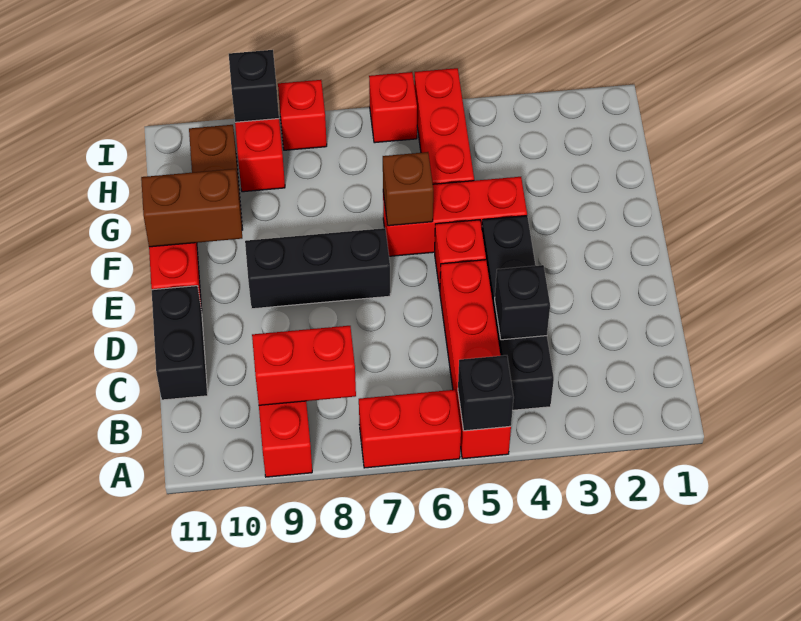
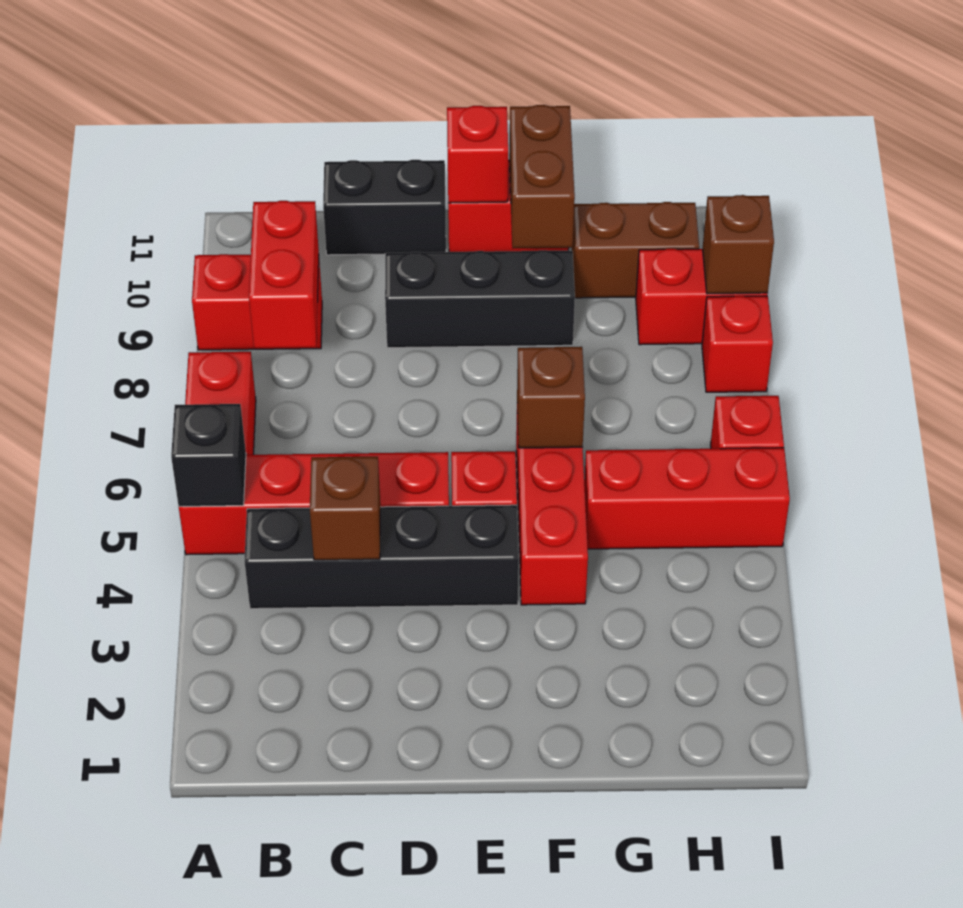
black brick C4 level 2 -> brown brick C4 level 2
black brick E7:E9 level 1 -> black brick D9:F9 level 1
none -> red brick E11 level 2
black brick I9 level 2 -> brown brick I9 level 2

